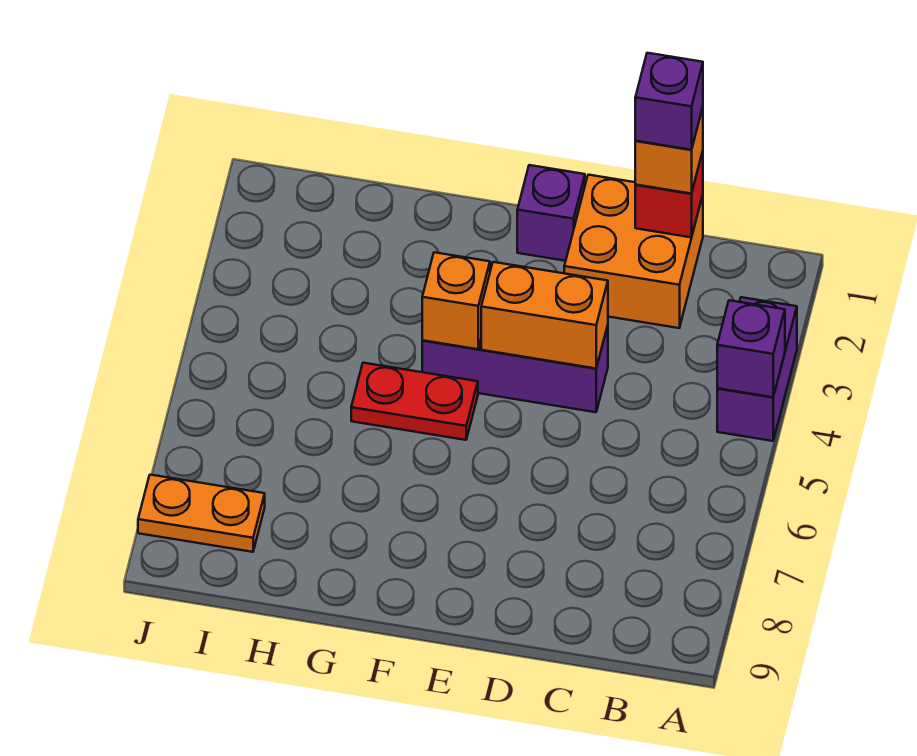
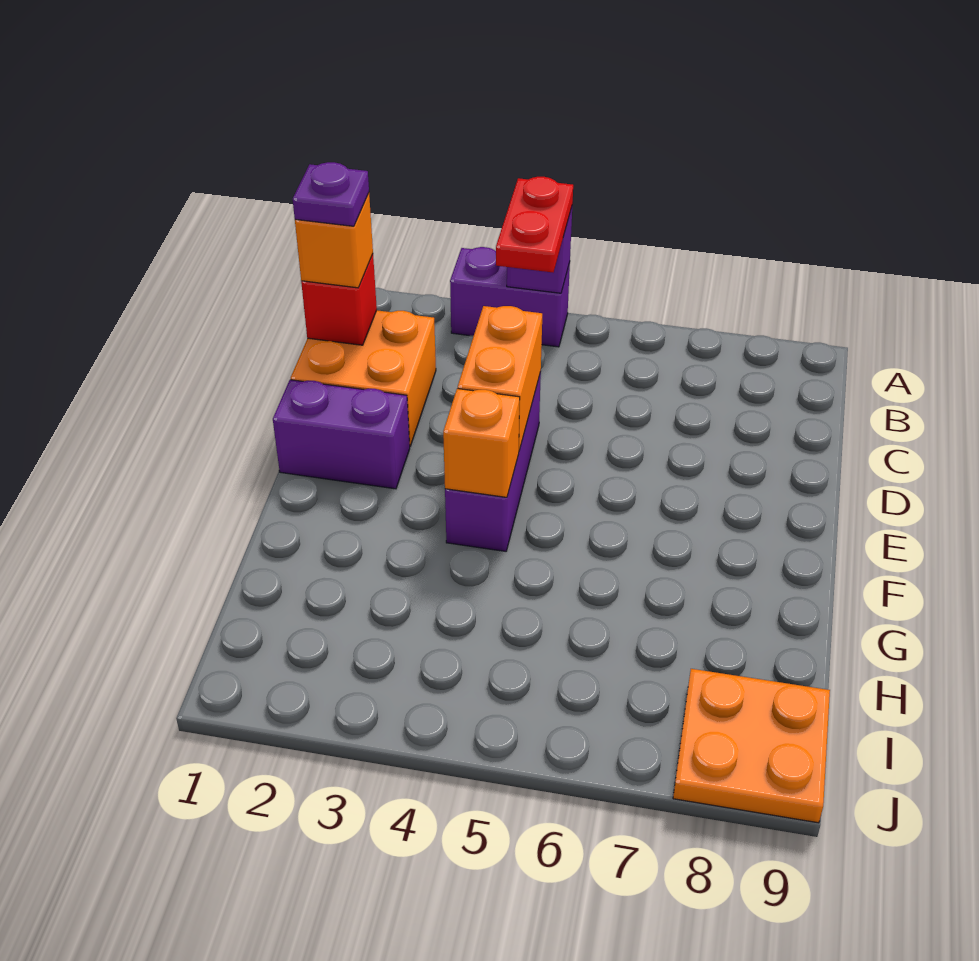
purple brick C1 level 4 -> purple plate C1 level 4
purple brick E1 level 1 -> purple brick E1:E2 level 1
red plate F5:G5 level 1 -> red plate A4:B4 level 3
orange plate I8:J8 level 1 -> orange plate I8:J9 level 1

